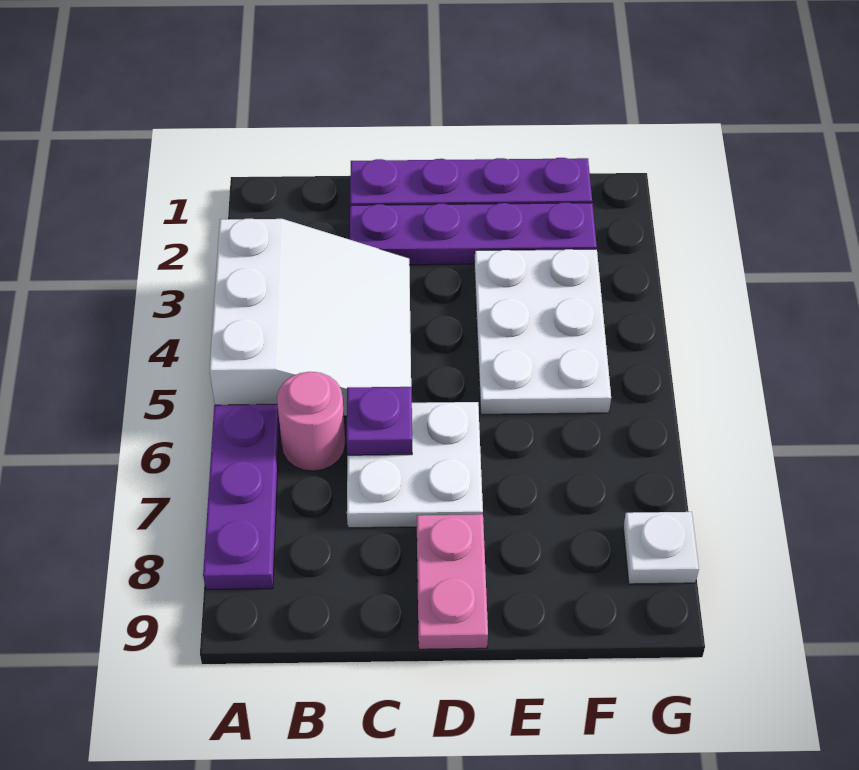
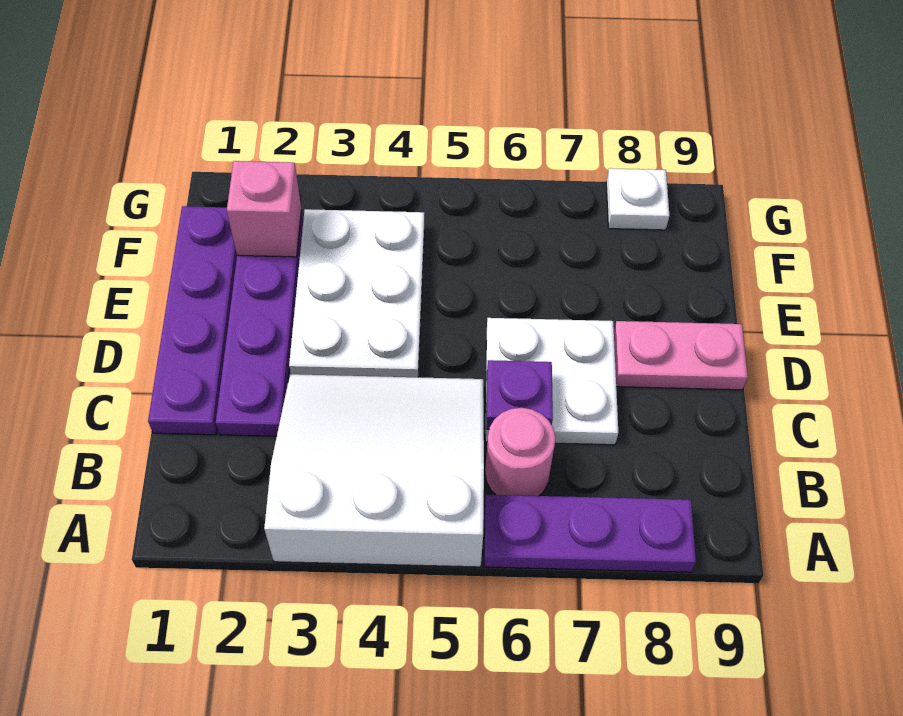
white plate E3:F5 level 1 -> white plate D3:F4 level 1
none -> pink brick F2 level 2

